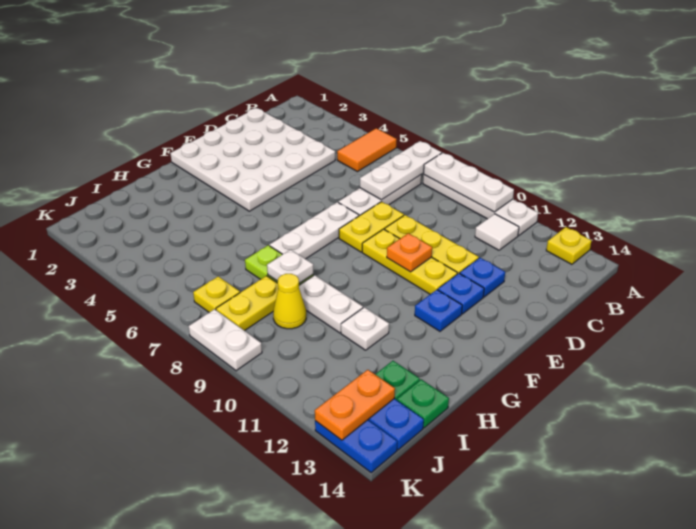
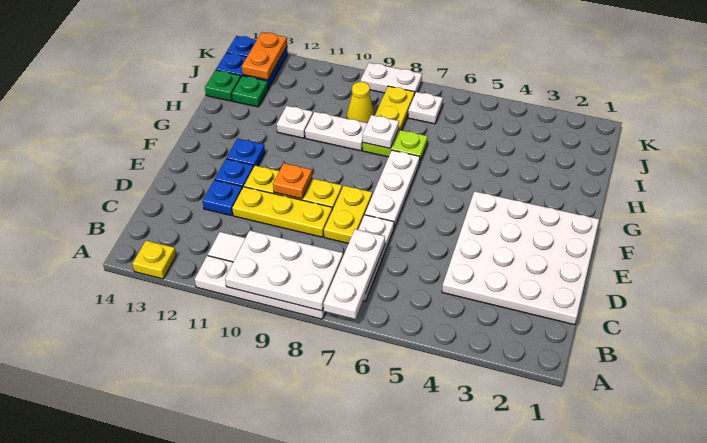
orange tile A5:B5 level 1 -> none
white plate A8:A10 level 2 -> white plate A8:B10 level 2
yellow plate J7 level 1 -> white plate J7 level 1

